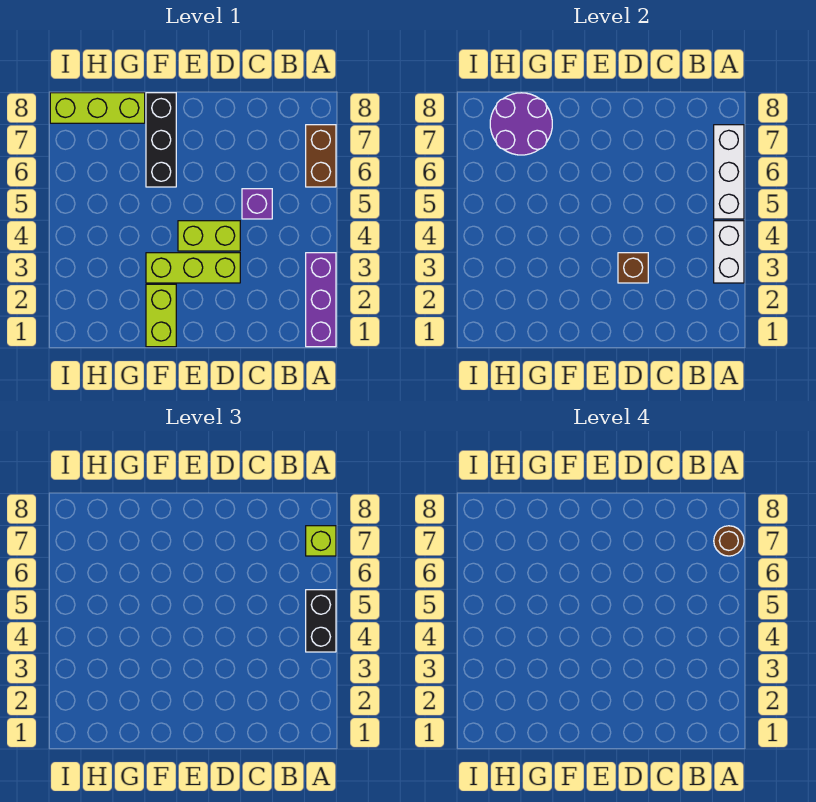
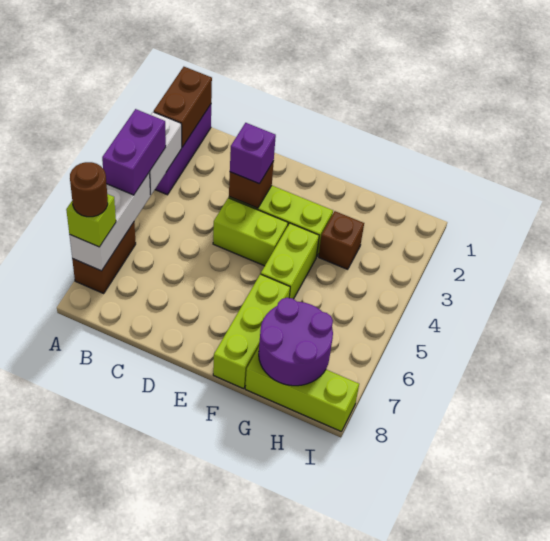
none -> brown brick A1:A2 level 2
black brick A4:A5 level 3 -> purple brick A4:A5 level 3
purple brick C5 level 1 -> purple brick D3 level 3
lime brick F1:F2 level 1 -> lime brick F4:F5 level 1
black brick F6:F8 level 1 -> lime brick F6:F8 level 1
none -> brown brick G3 level 1

